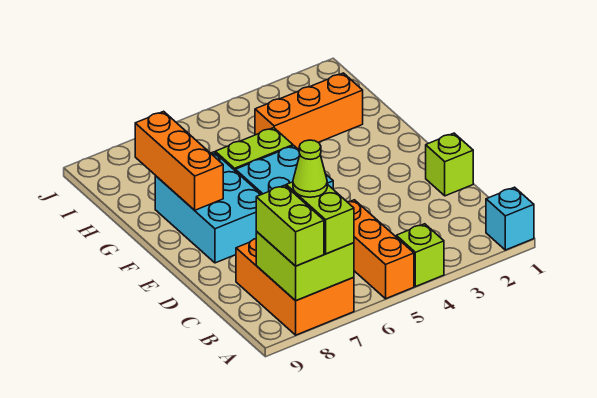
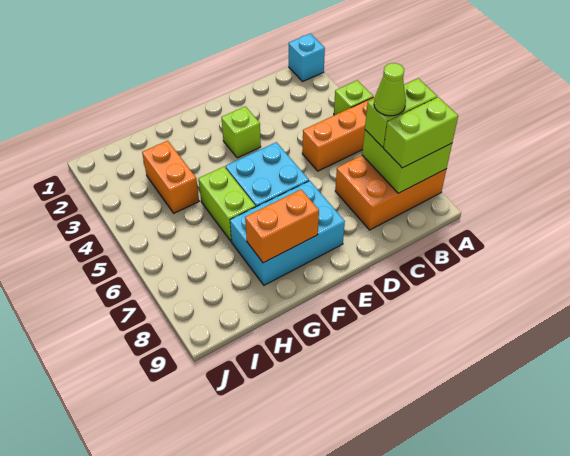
lime brick D1 level 1 -> lime brick E3 level 1
orange brick F8:H8 level 2 -> orange brick F8:G8 level 2
orange brick H2:H4 level 1 -> orange brick H3:H4 level 1

